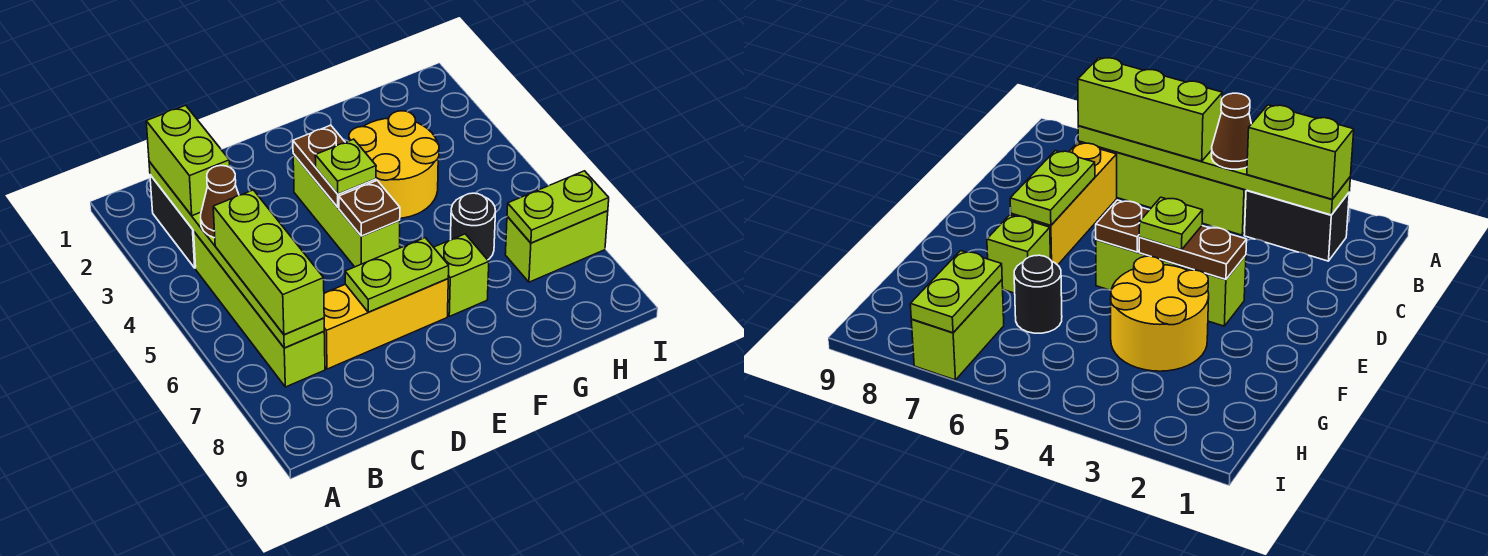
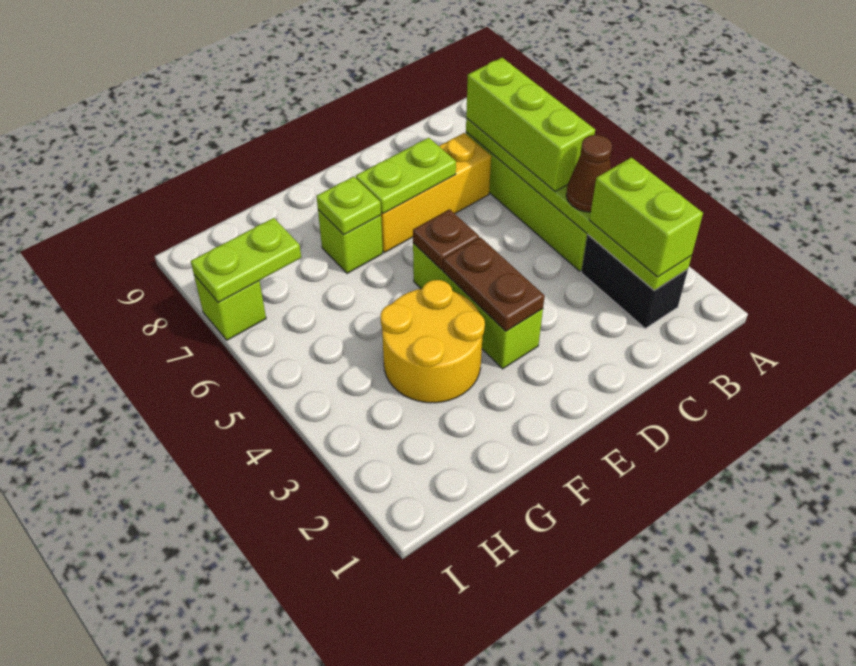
lime plate E4 level 3 -> lime plate F7 level 2
black round brick G6 level 1 -> none
lime brick H7:I7 level 1 -> lime brick I7 level 1

